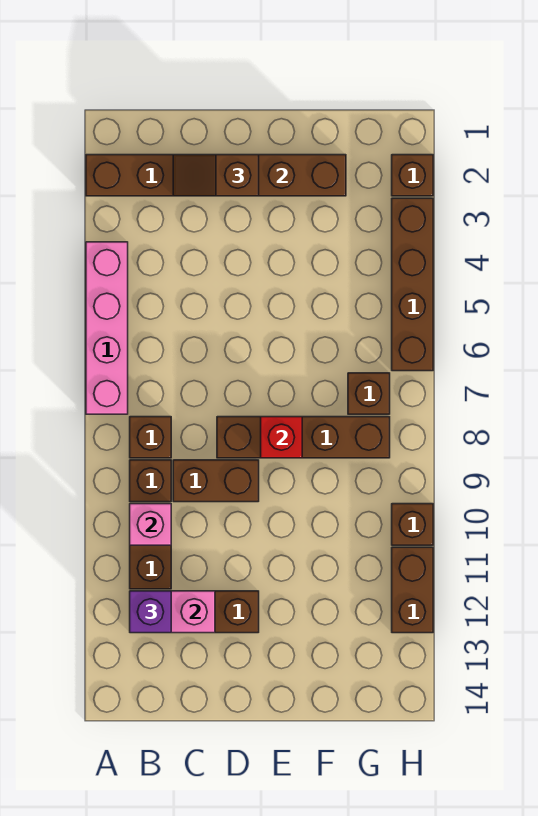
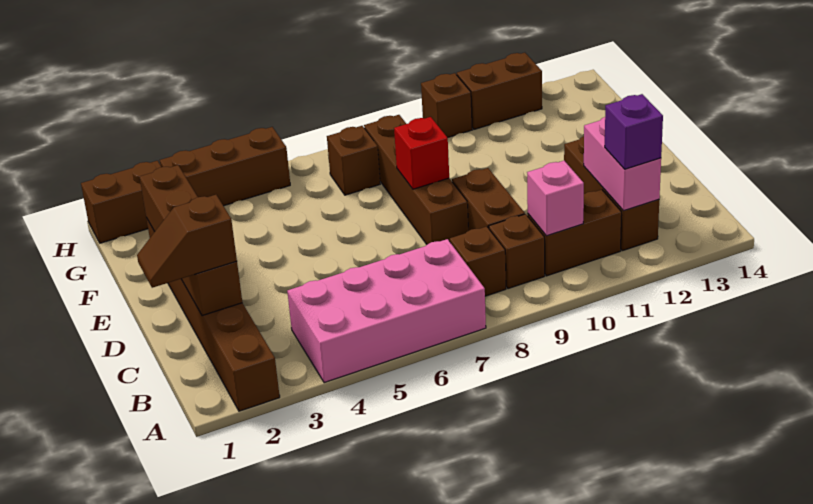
pink brick A4:A7 level 1 -> pink brick A4:B7 level 1
brown slope C2:D2 level 3 top D -> brown slope C1:C2 level 3 top 2
brown brick H2 level 1 -> brown brick H1:H2 level 1
brown brick H3:H6 level 1 -> brown brick H3:H5 level 1

